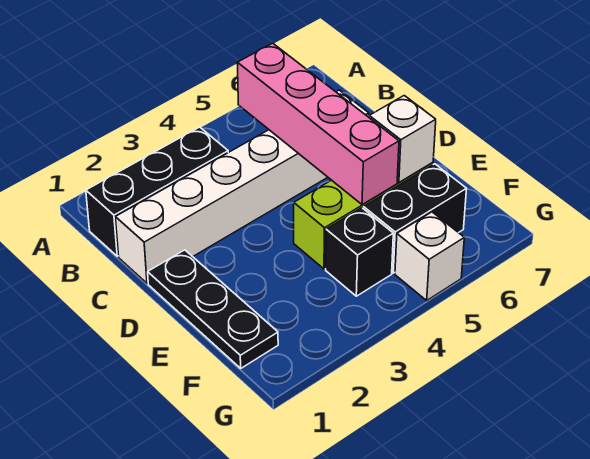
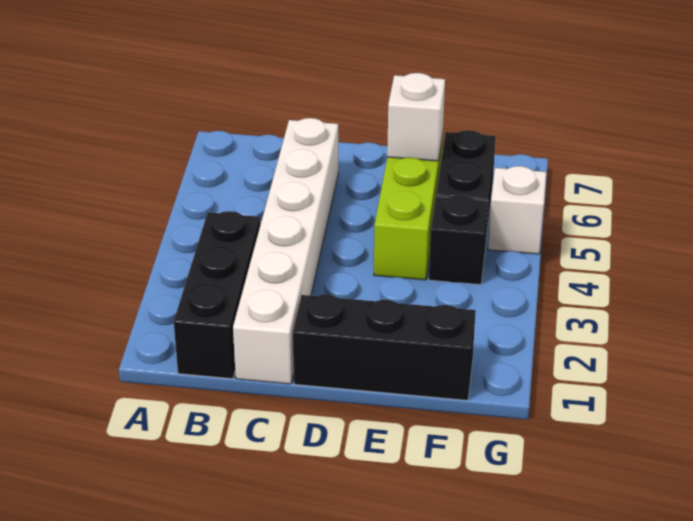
pink brick B5:E5 level 2 -> none
black plate D1:F1 level 1 -> black brick D1:F1 level 1

